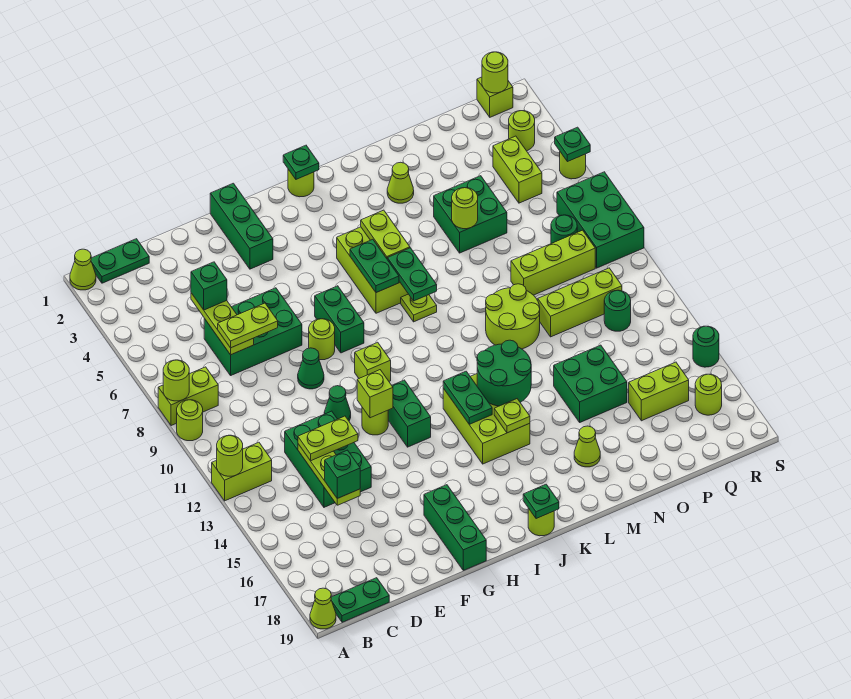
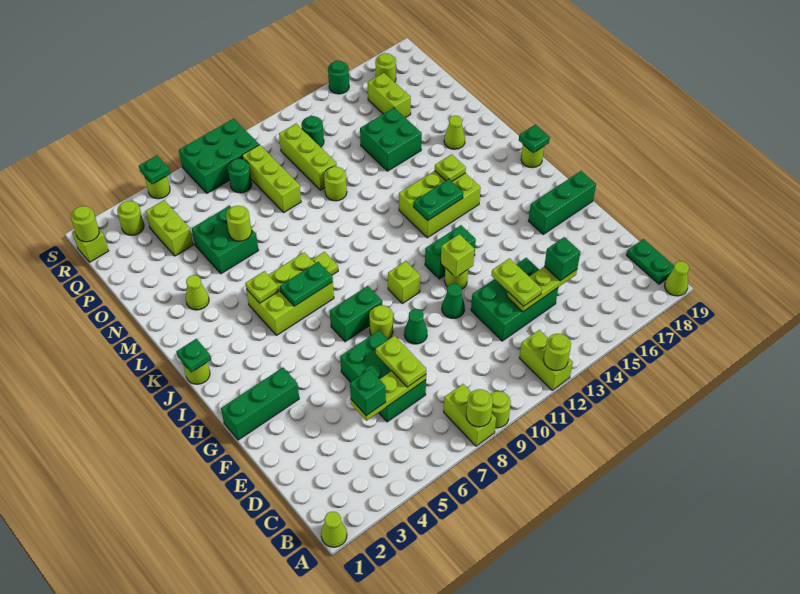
green plate B1:C1 level 1 -> none
lime plate K5:K6 level 2 -> lime plate K5 level 2
green plate K7:K8 level 2 -> none
green round brick K13:L14 level 2 -> none
lime round brick M10:N11 level 1 -> lime round brick N11 level 1
lime brick Q4:Q5 level 1 -> lime brick P4:Q4 level 1

